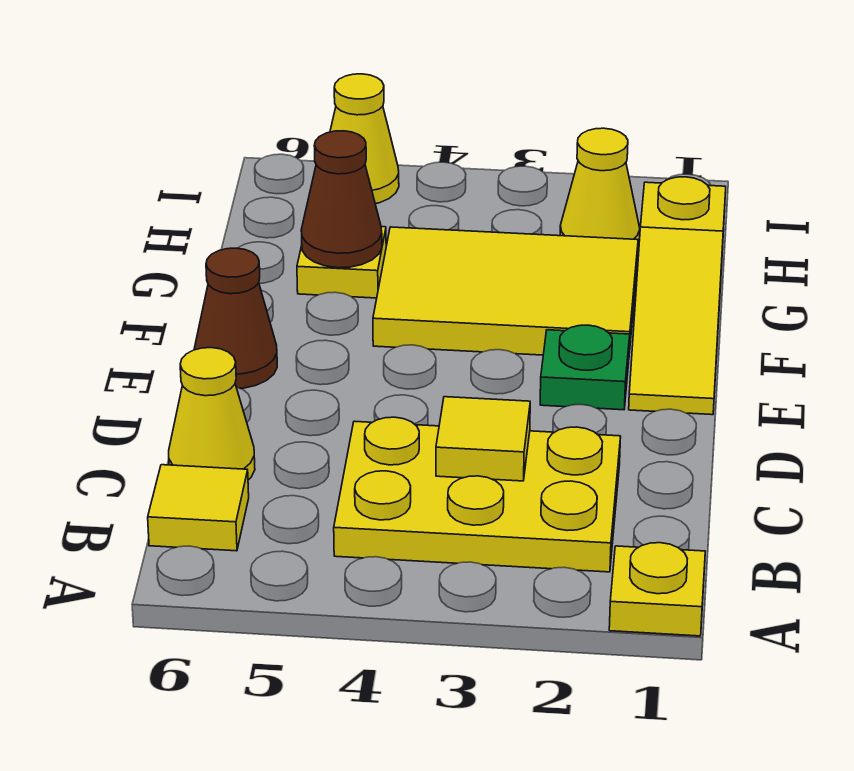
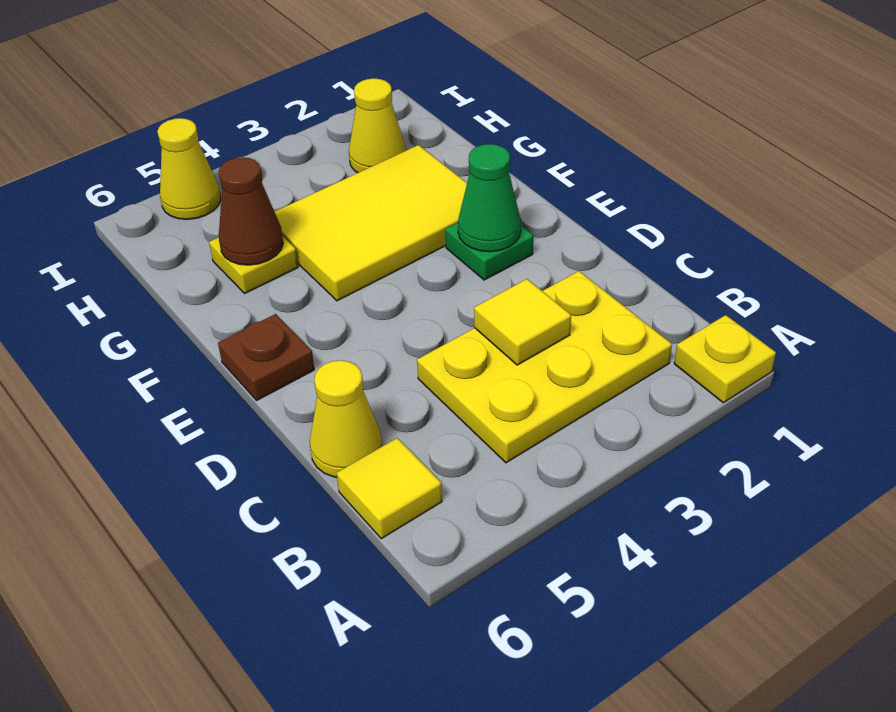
yellow slope E1:G1 level 1 top G -> none
none -> green cone E2 level 2
brown cone E6 level 1 -> brown plate E6 level 1

